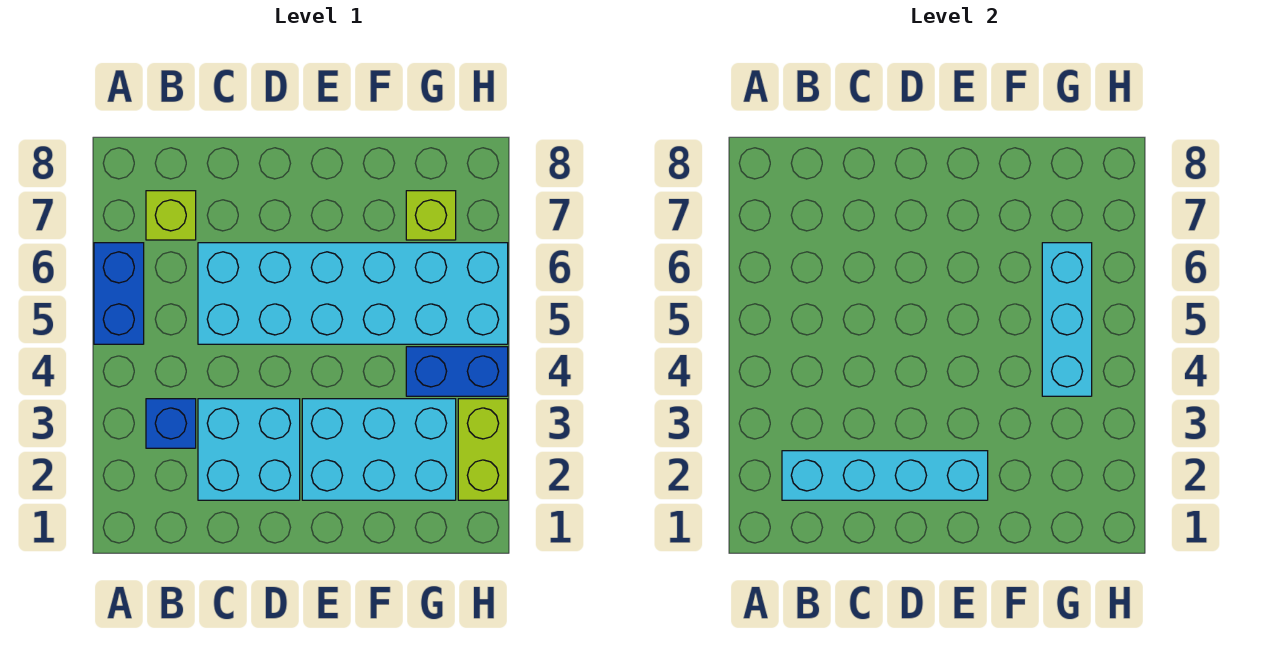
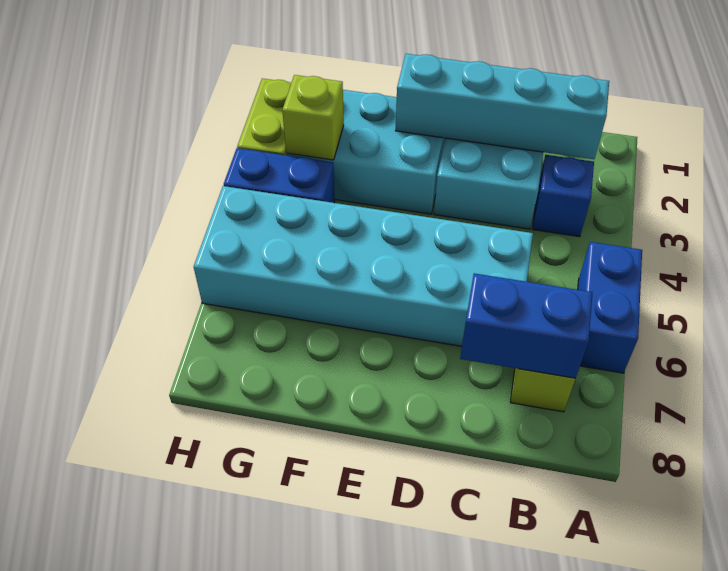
none -> blue brick B7:C7 level 2
cyan brick G4:G6 level 2 -> none
lime brick G7 level 1 -> lime brick G3 level 2

